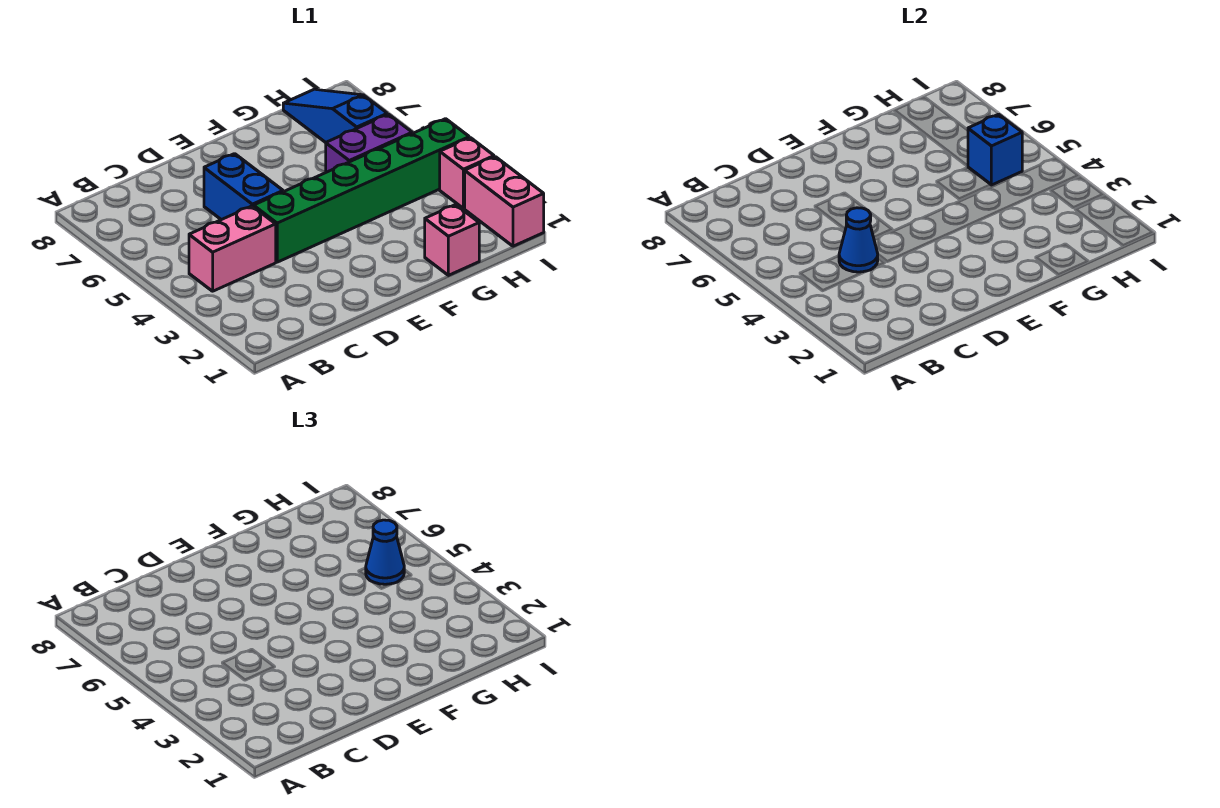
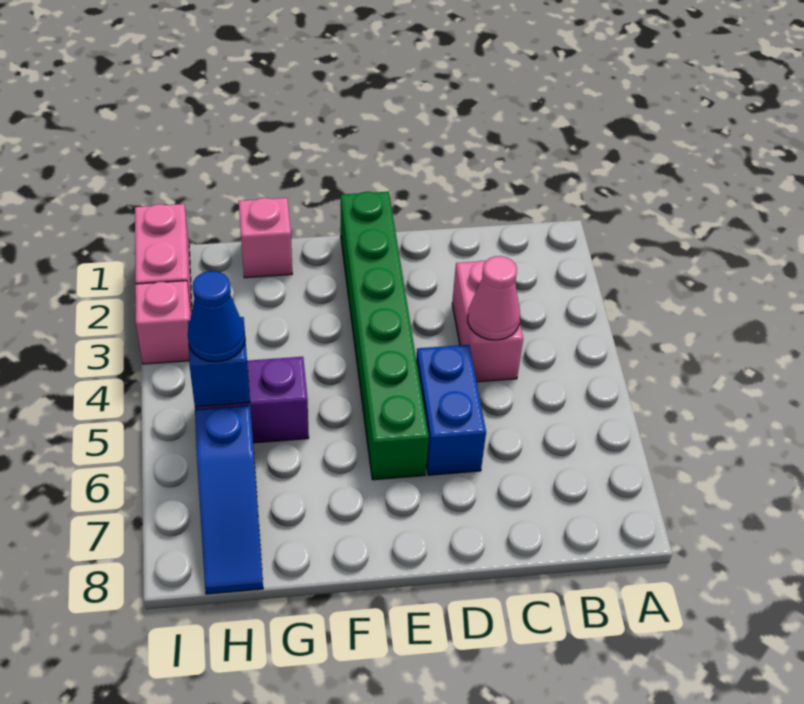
pink brick B4:C4 level 1 -> pink brick C3:C4 level 1
blue cone C4 level 2 -> pink cone C4 level 2
green brick D4:I4 level 1 -> green brick E1:E6 level 1

